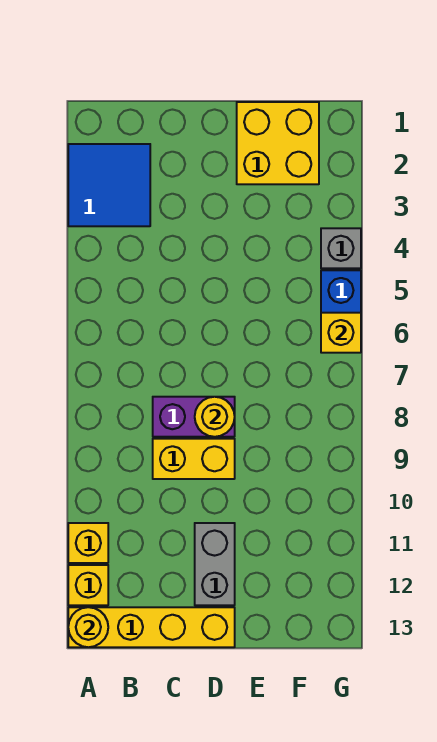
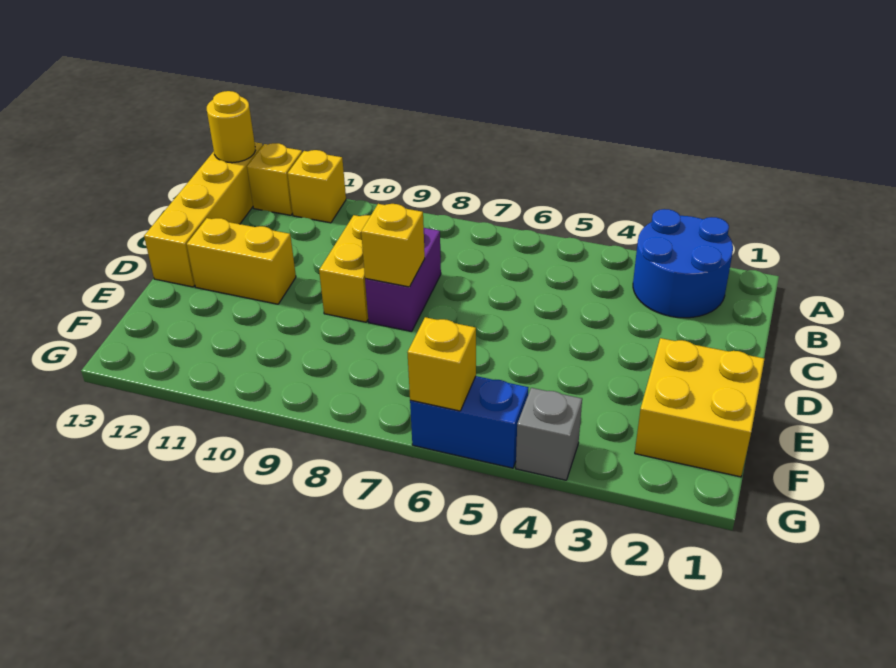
blue tile A2:B3 level 1 -> blue round brick A2:B3 level 1
yellow round brick D8 level 2 -> yellow brick D8 level 2
grey brick D11:D12 level 1 -> yellow brick D11:D12 level 1

